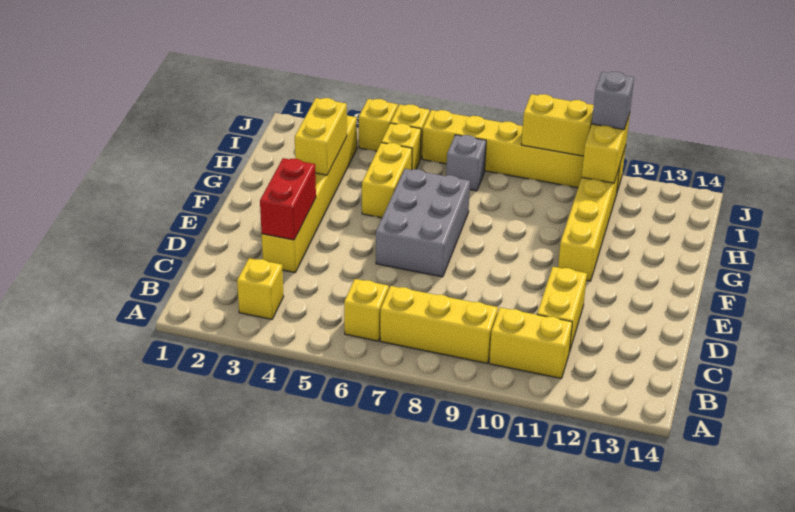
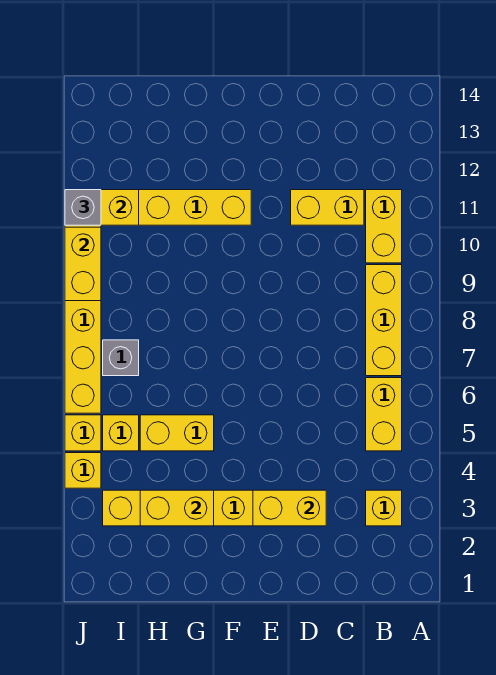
yellow brick B6 level 1 -> yellow brick B5:B6 level 1
red brick D3:E3 level 2 -> yellow brick D3:E3 level 2
grey brick E6:G7 level 1 -> none

